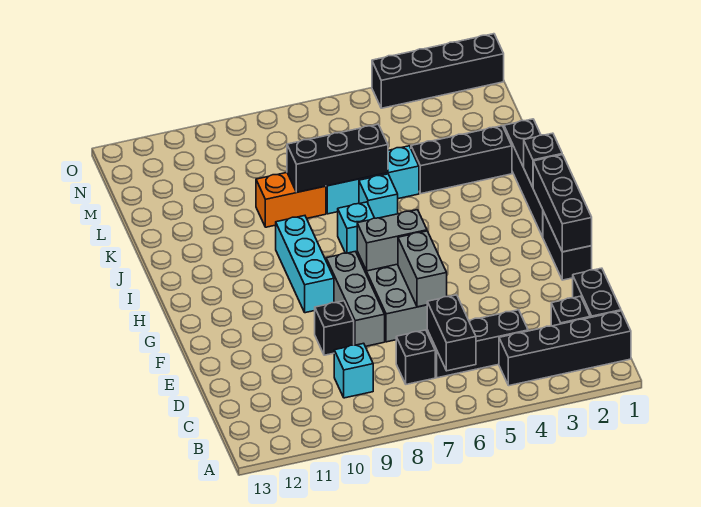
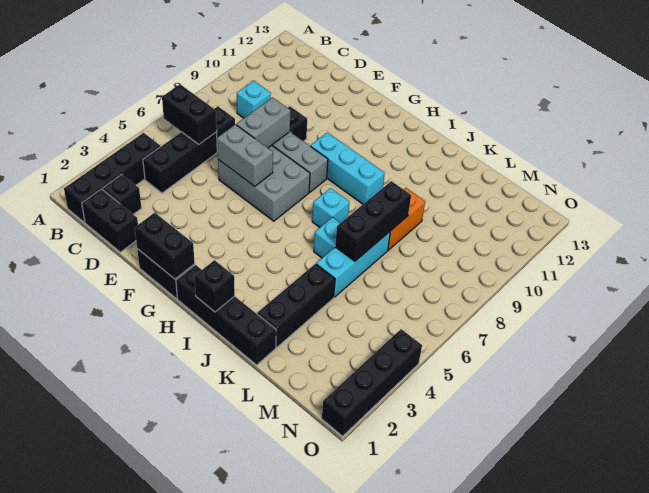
black brick F1:H1 level 2 -> black brick F1:G1 level 2
grey brick G6:G7 level 2 -> grey brick E7:E8 level 2

